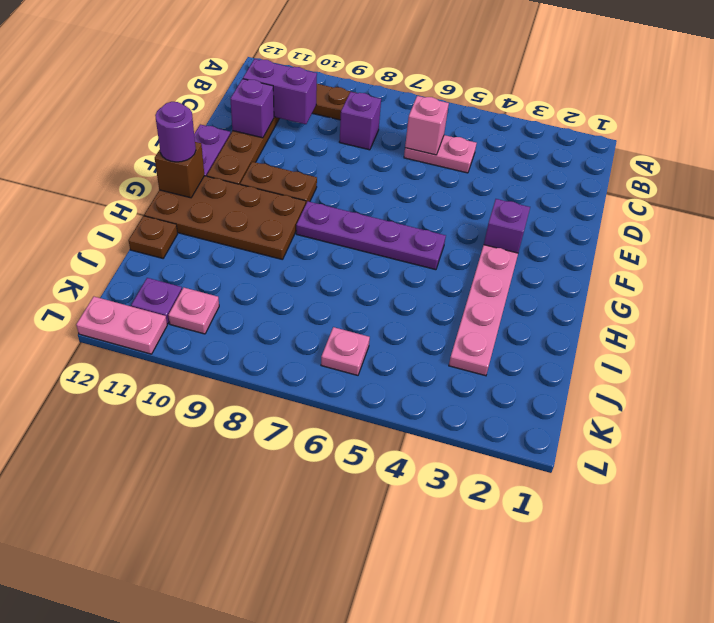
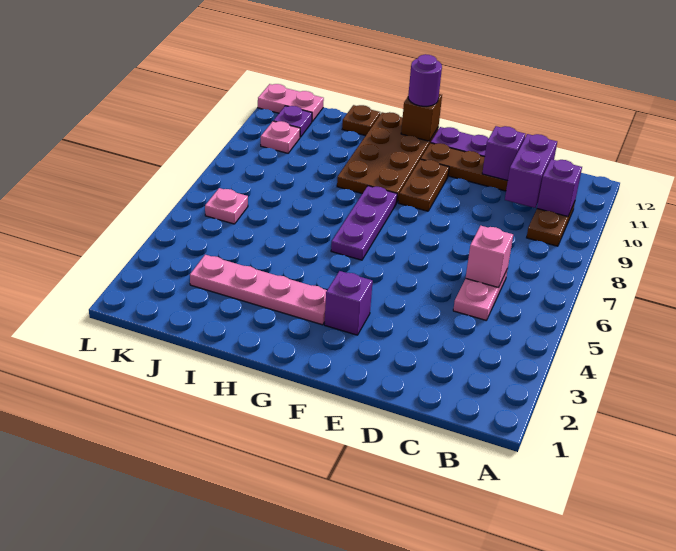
purple brick C8 level 1 -> purple brick B10 level 2
purple plate G5:G8 level 1 -> purple plate G6:G8 level 1
pink plate L11:L12 level 1 -> pink plate K12:L12 level 1

